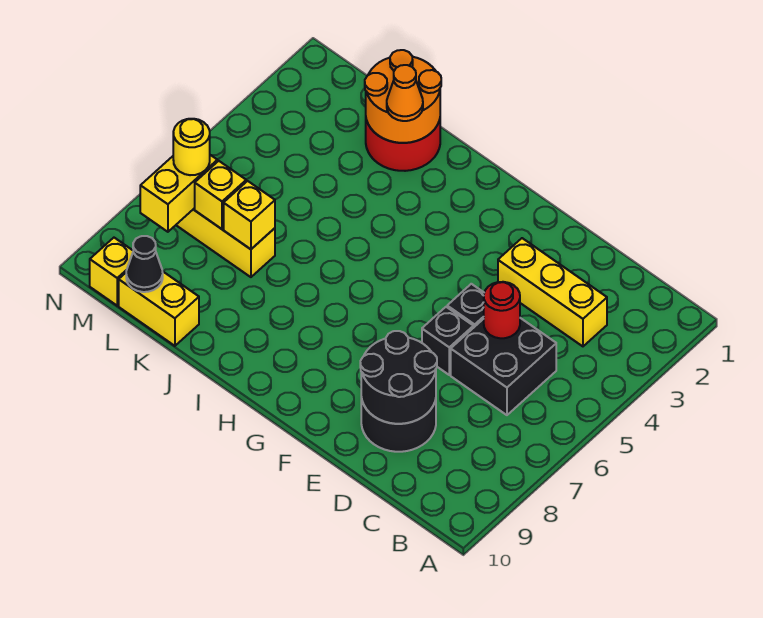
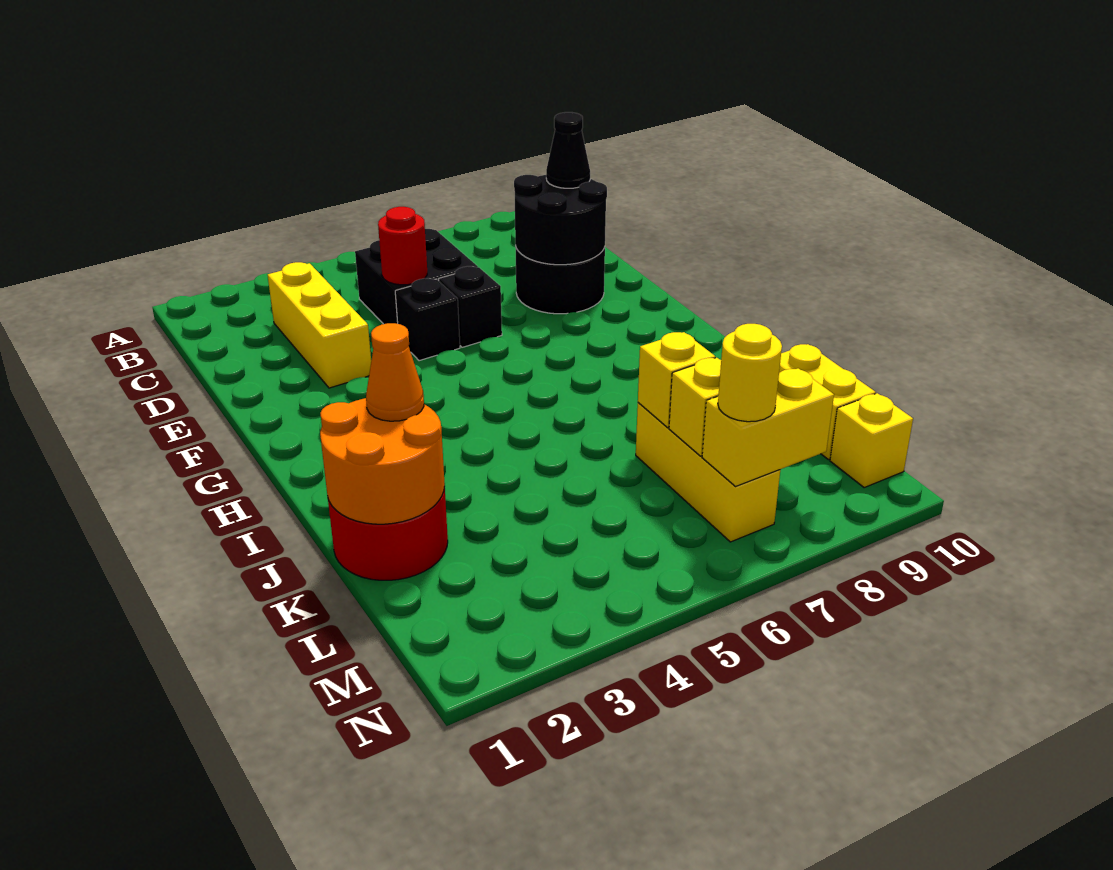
black cone L10 level 2 -> black cone D9 level 3

